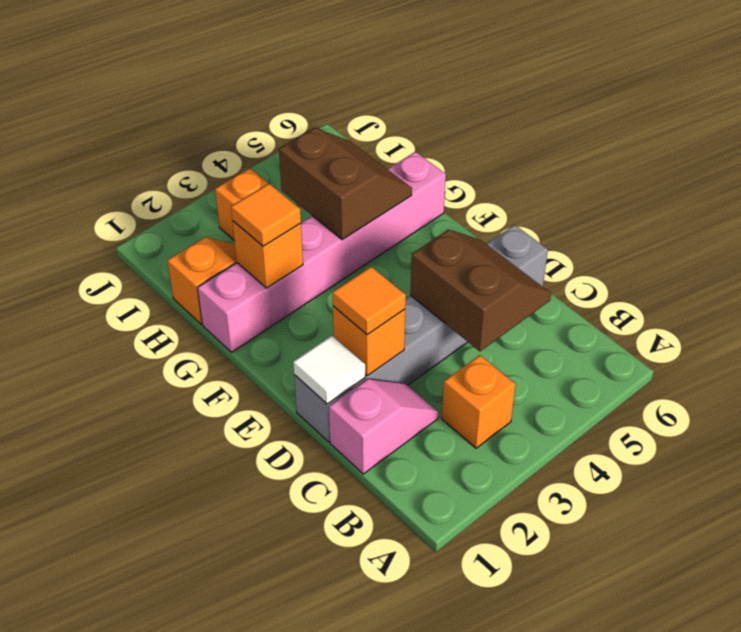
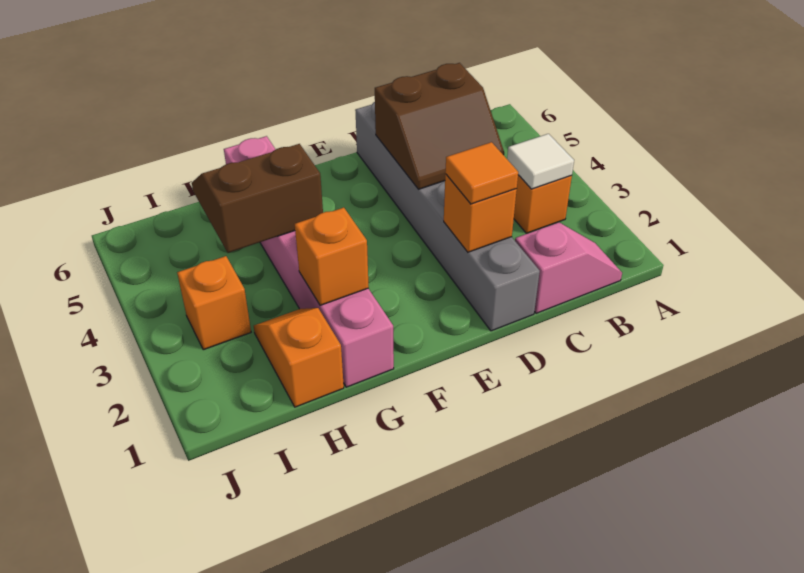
pink slope C1:C2 level 1 top 1 -> pink slope B1:C1 level 1 top C
brown slope C4:D5 level 2 top 4 -> brown slope C4:D5 level 2 top 5
white tile D1 level 2 -> white tile B3 level 2
orange tile G2 level 3 -> none

